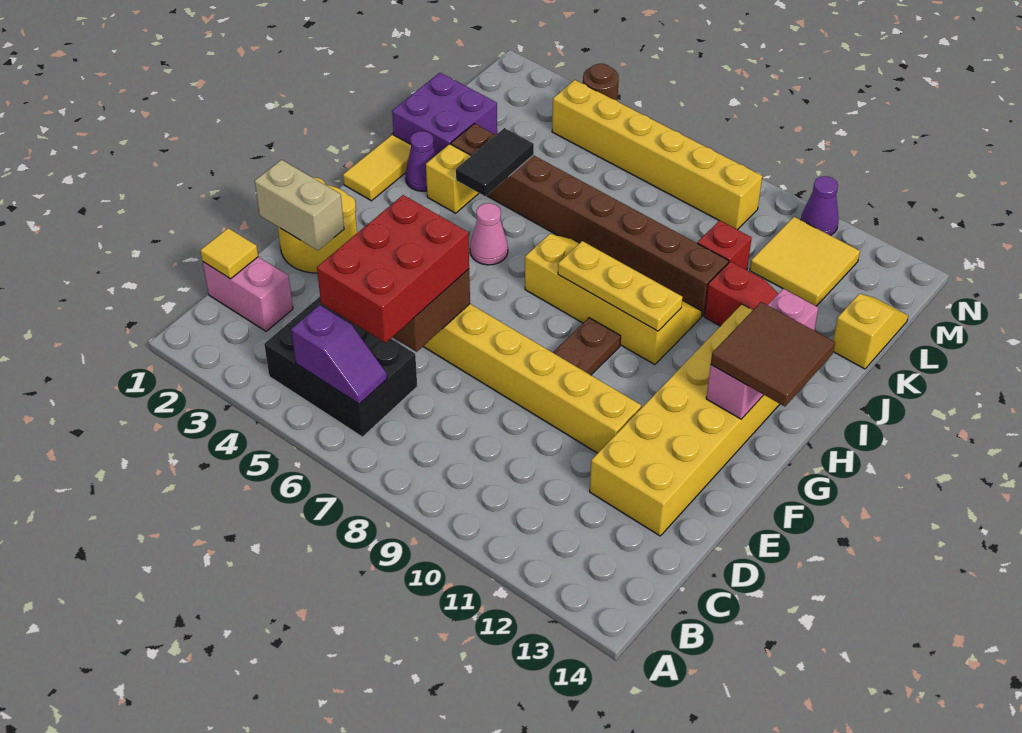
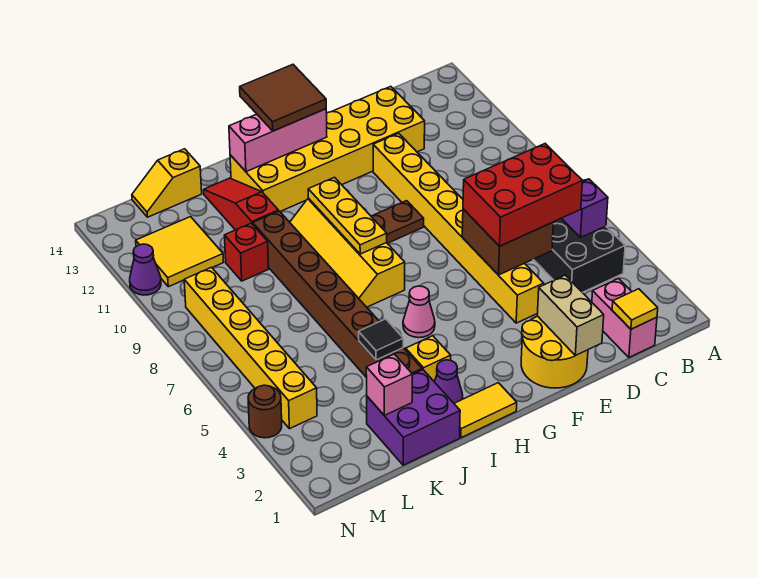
black tile I4:J4 level 2 -> black tile J4 level 2
none -> pink brick K2 level 2

